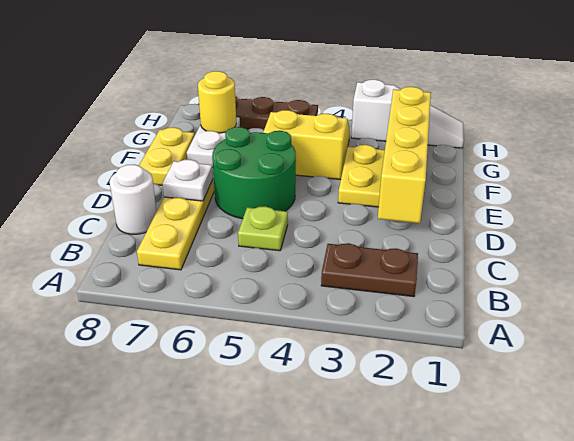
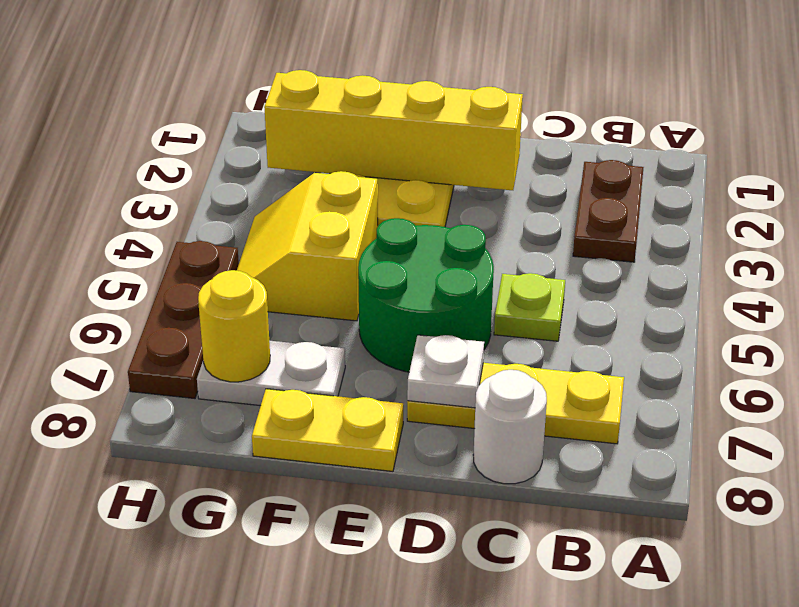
white slope H1:H3 level 1 top 3 -> none

